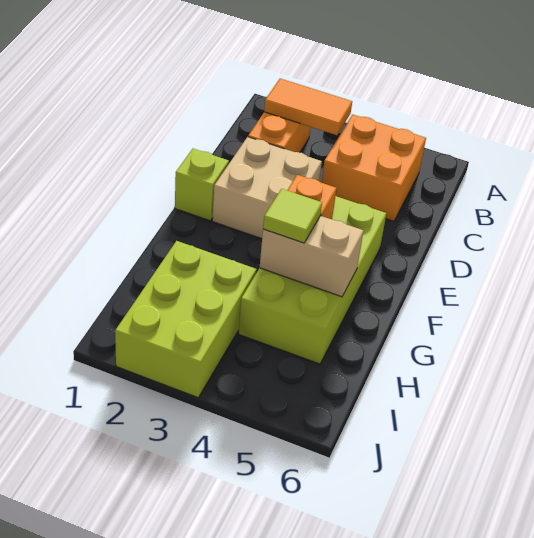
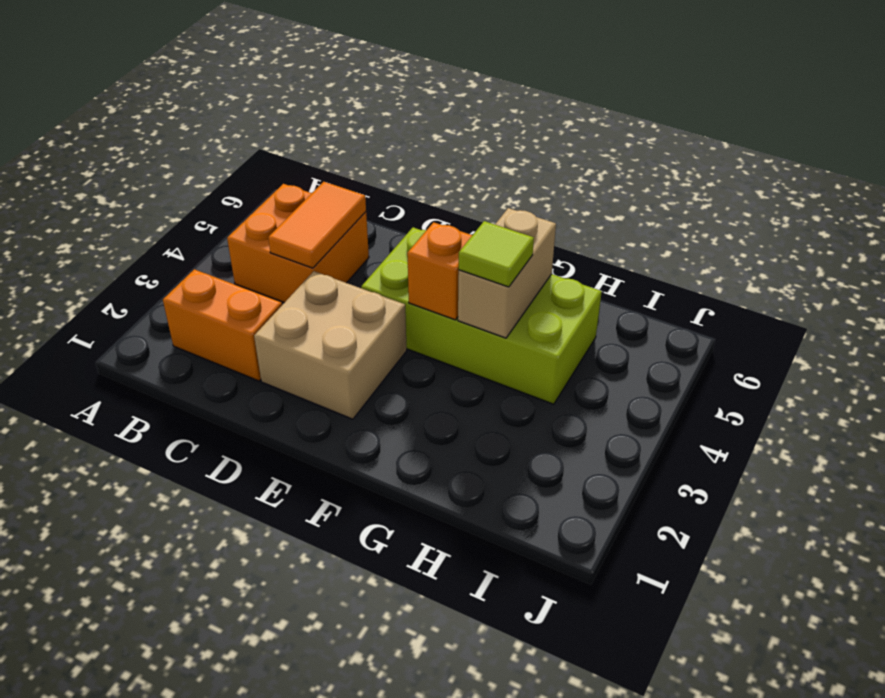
orange tile B2:B3 level 2 -> orange tile C4:C5 level 2
lime brick E1 level 1 -> none
lime brick H2:J3 level 1 -> none

